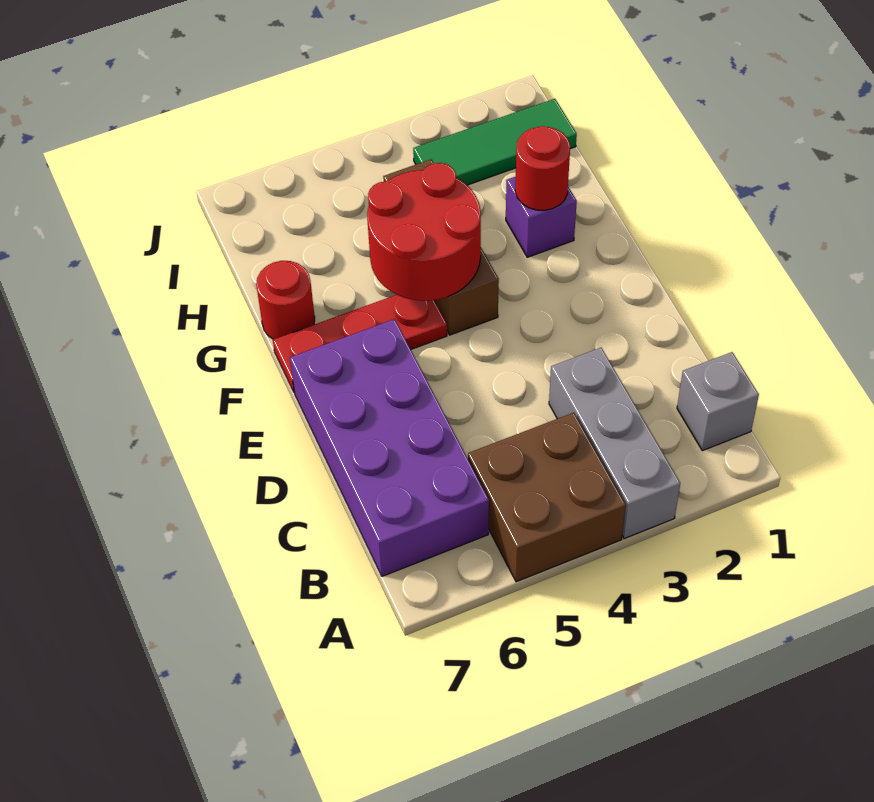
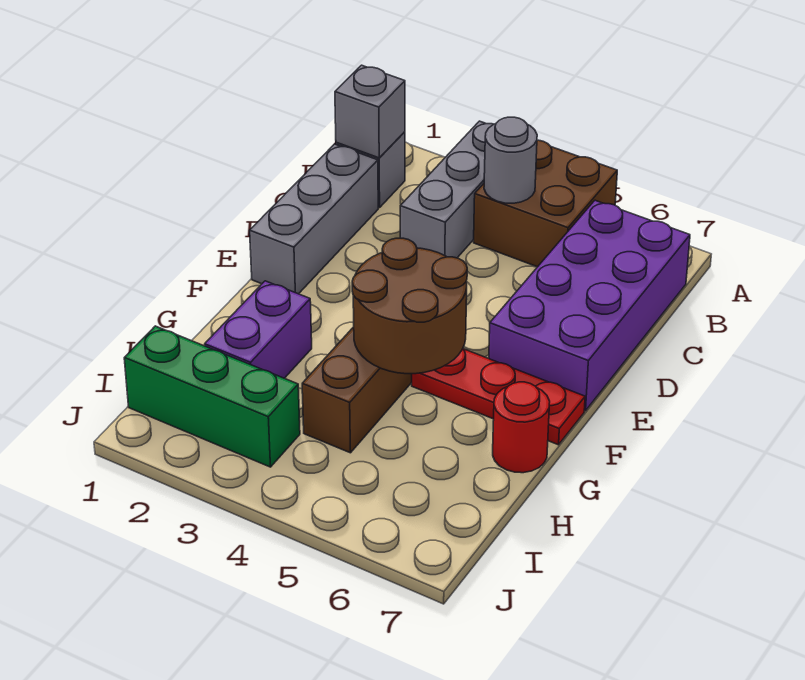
none -> grey brick B1 level 2
none -> grey round brick B4 level 2
none -> grey brick C1:E1 level 1
red round brick F4:G5 level 2 -> brown round brick F4:G5 level 2
purple brick G2 level 1 -> purple brick G2:H2 level 1
red round brick G2 level 2 -> none
green tile I1:I3 level 1 -> green brick I1:I3 level 1

